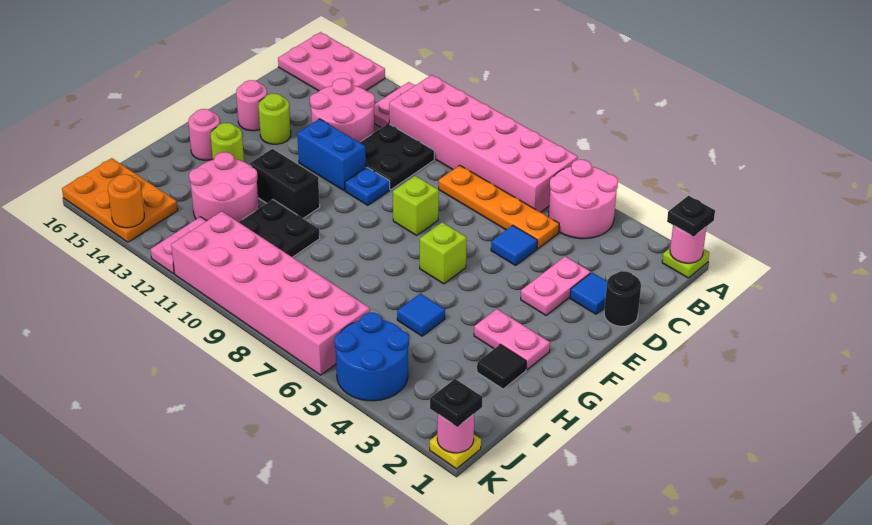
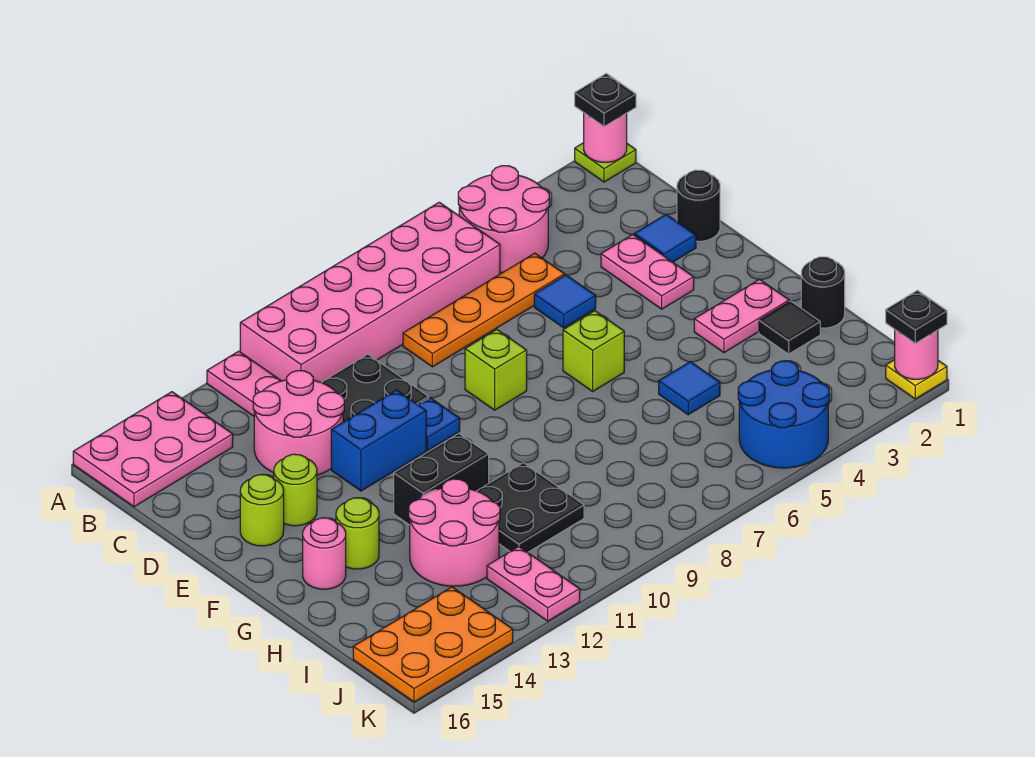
pink round brick E15 level 1 -> lime round brick E15 level 1
none -> black round brick H1 level 1
pink brick J6:K11 level 1 -> none
orange round brick K14 level 2 -> none

